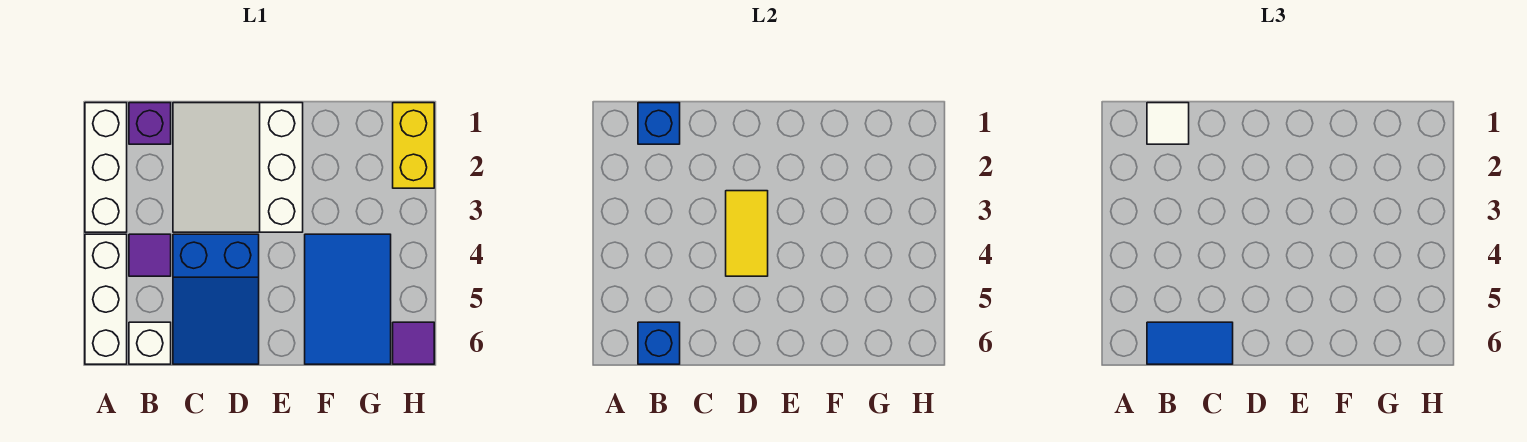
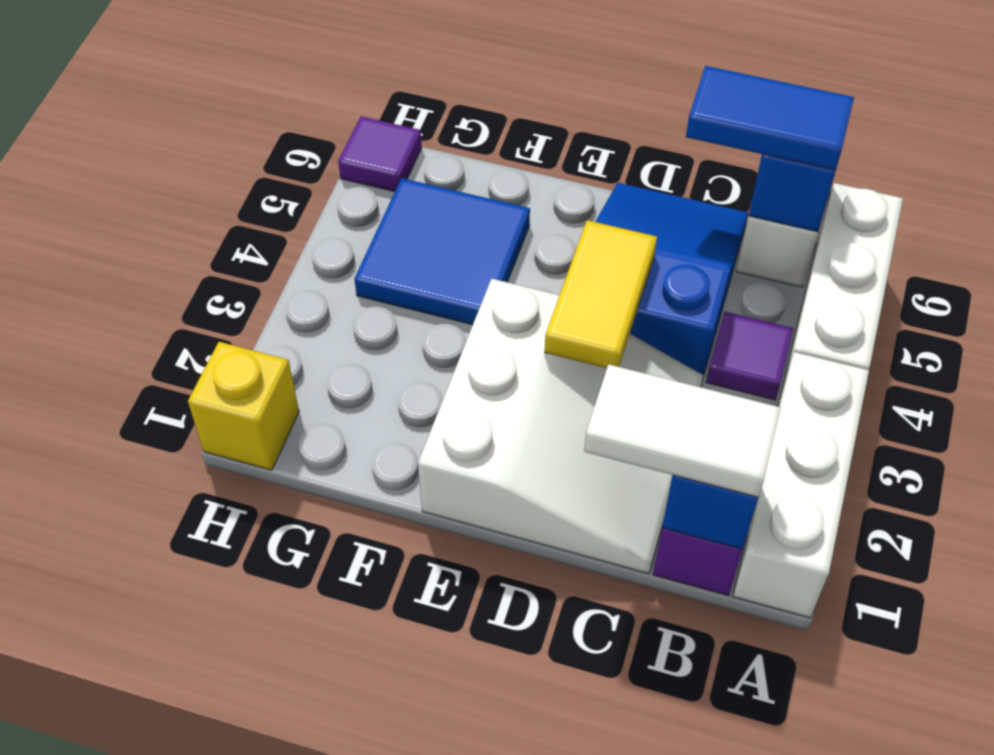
white tile B1 level 3 -> white tile B1:C1 level 3
blue tile F4:G6 level 1 -> blue tile F4:G5 level 1
yellow brick H1:H2 level 1 -> yellow brick H1 level 1

